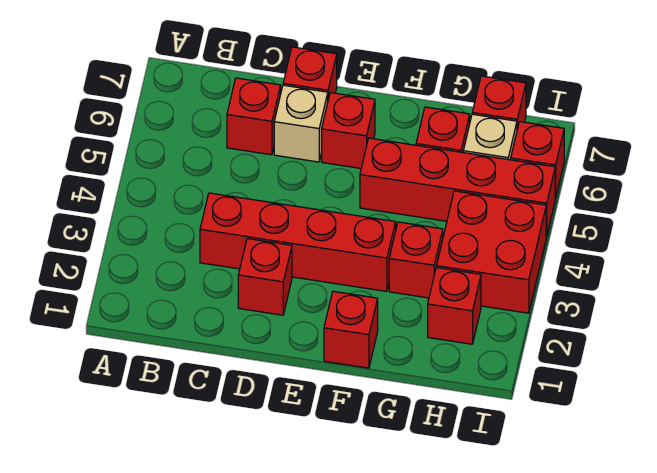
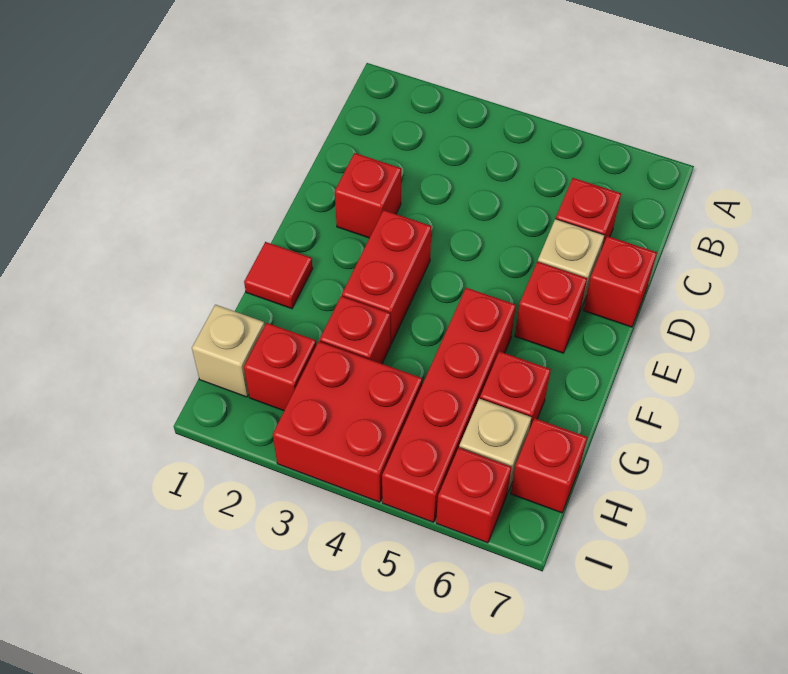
red brick C3:F3 level 1 -> red brick E3:F3 level 1
red brick F1 level 1 -> red tile F1 level 1
none -> tan brick H1 level 1

